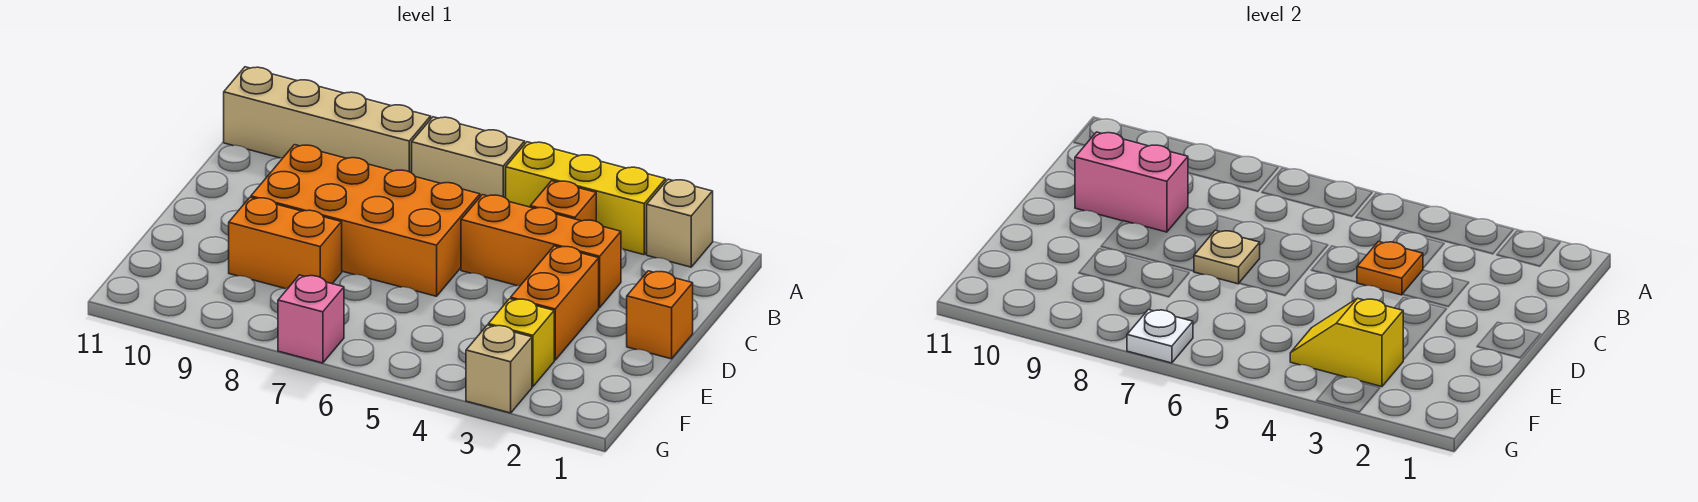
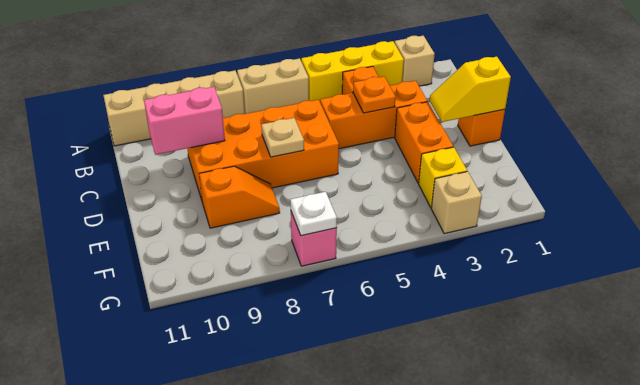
orange brick E8:E9 level 1 -> orange slope E8:E9 level 1 top 9
yellow slope F3:F4 level 2 top 3 -> yellow slope D1:D2 level 2 top 1

